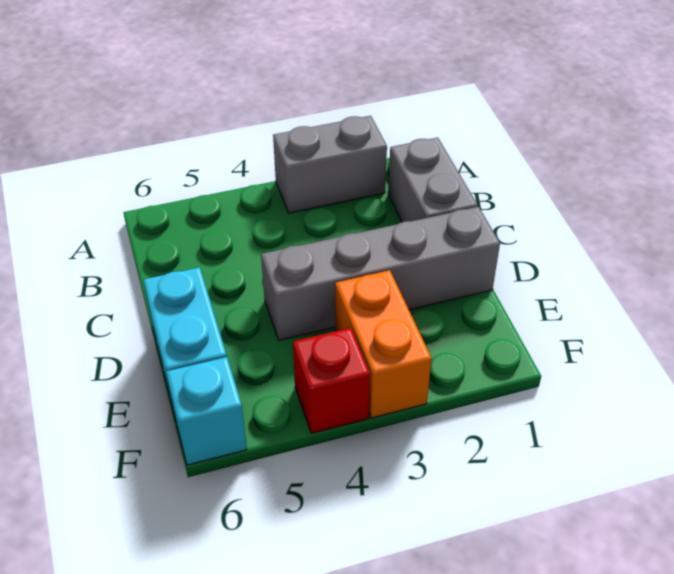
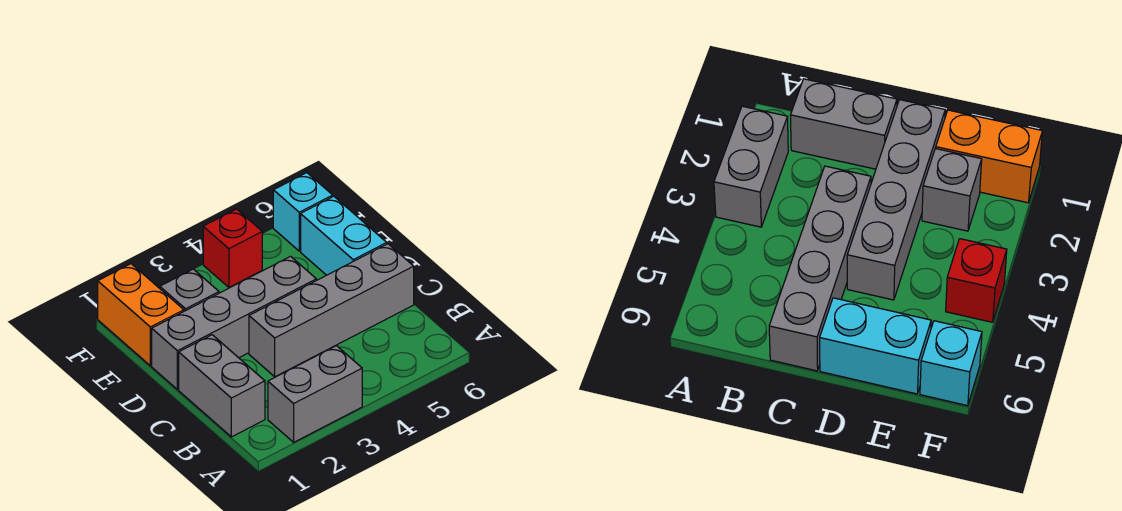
none -> grey brick C3:C6 level 1
none -> grey brick E2 level 1
orange brick E3:F3 level 1 -> orange brick E1:F1 level 1

